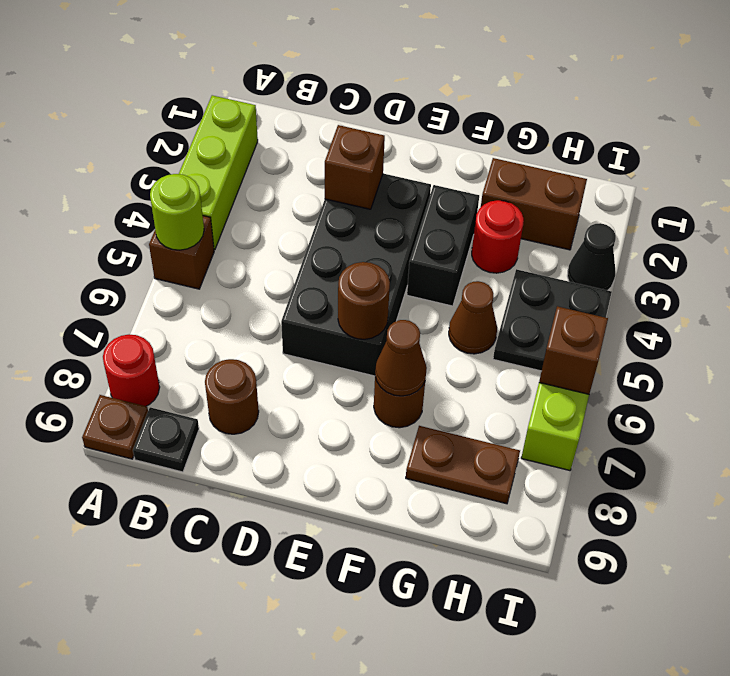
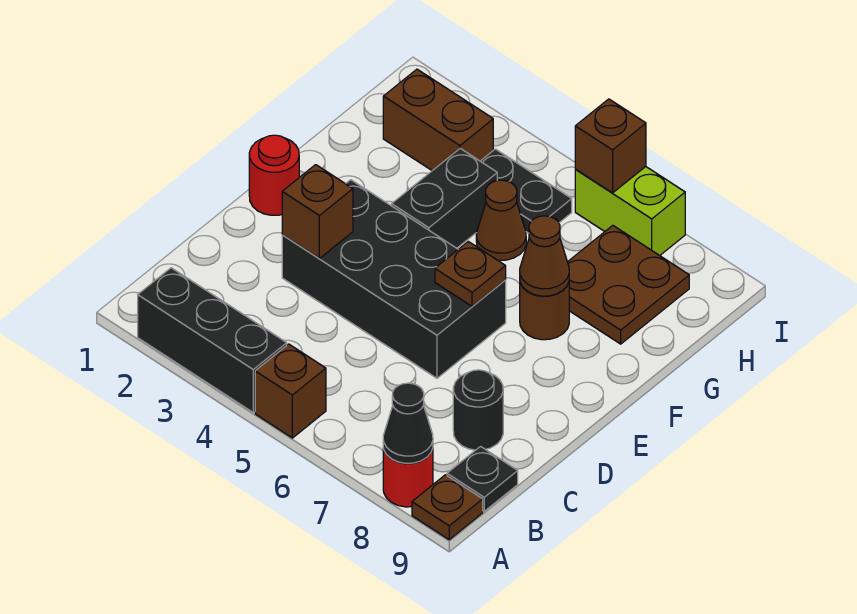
lime brick A2:A4 level 1 -> black brick A2:A4 level 1
lime round brick A5 level 2 -> none
brown round brick C8 level 1 -> black round brick C8 level 1
brown round brick E6 level 2 -> brown plate E6 level 2
black brick F3:F4 level 1 -> black brick F4:G4 level 1
brown brick G2:H2 level 1 -> brown brick H2:H3 level 1
red round brick G3 level 1 -> red round brick E1 level 1
brown plate G8:H8 level 1 -> brown plate G7:H8 level 1
black plate H4:I5 level 1 -> black plate H4:H5 level 1
black cone I3 level 1 -> black cone A8 level 2

